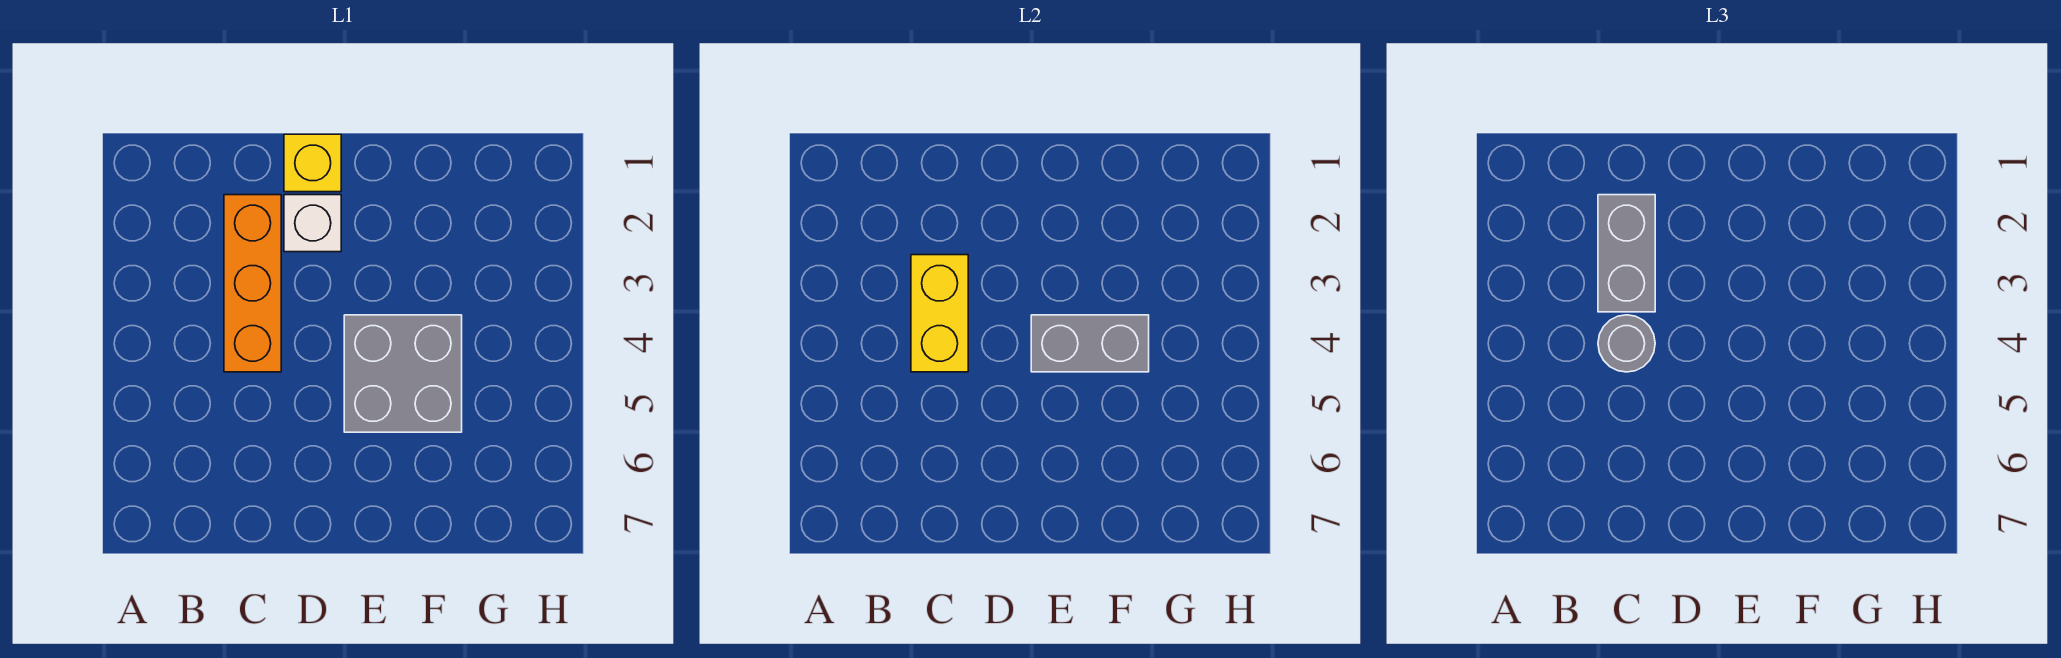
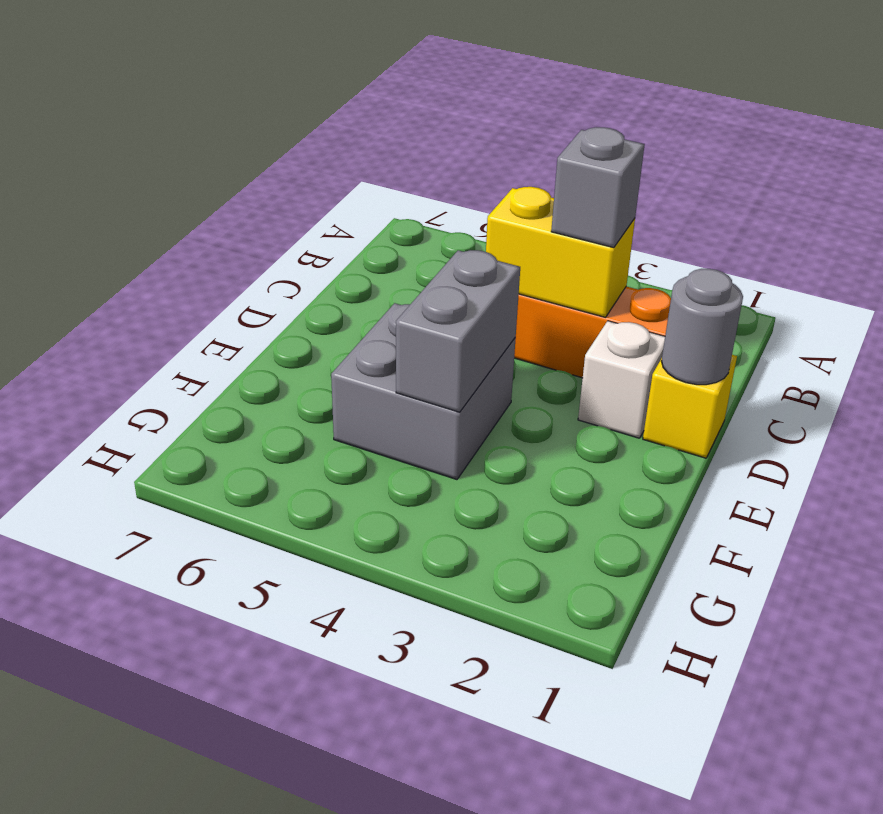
grey brick C2:C3 level 3 -> grey brick C3 level 3
grey round brick C4 level 3 -> grey round brick D1 level 2

